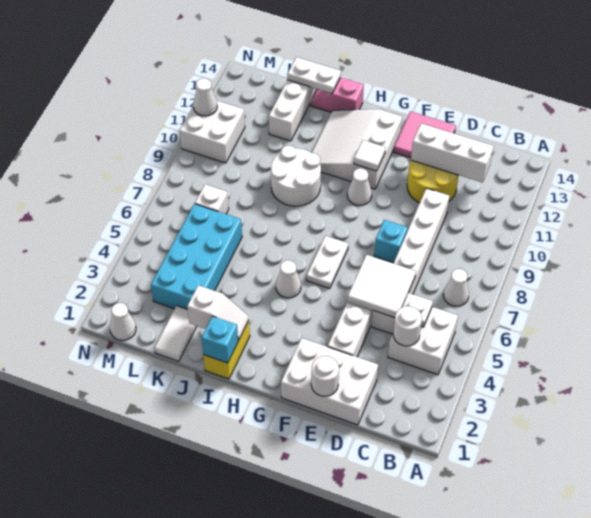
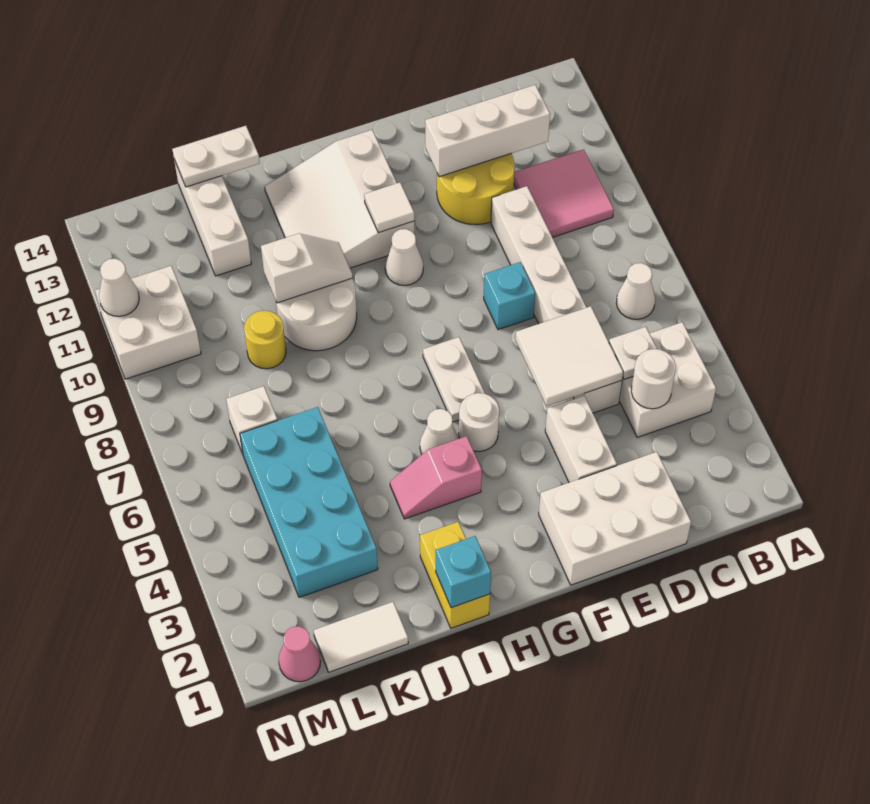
white round brick E1 level 2 -> white round brick G5 level 1
pink tile E13:F14 level 1 -> pink tile B10:C11 level 1
white slope I2:J2 level 2 top J -> white slope I10:J10 level 2 top J
pink slope I14:J14 level 1 top I -> pink slope H4:I4 level 1 top H
white tile K1:K2 level 1 -> white tile K1:L1 level 1
none -> yellow round brick K9 level 1
white cone M1 level 1 -> pink cone M1 level 1

